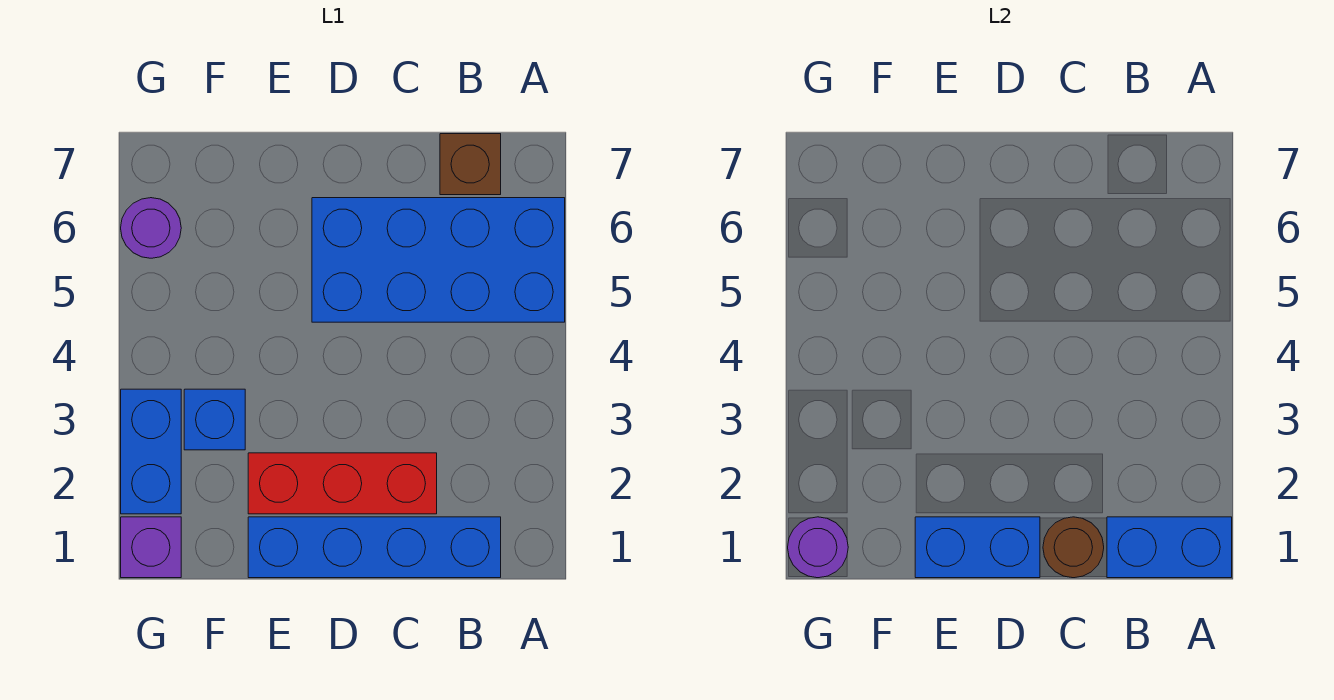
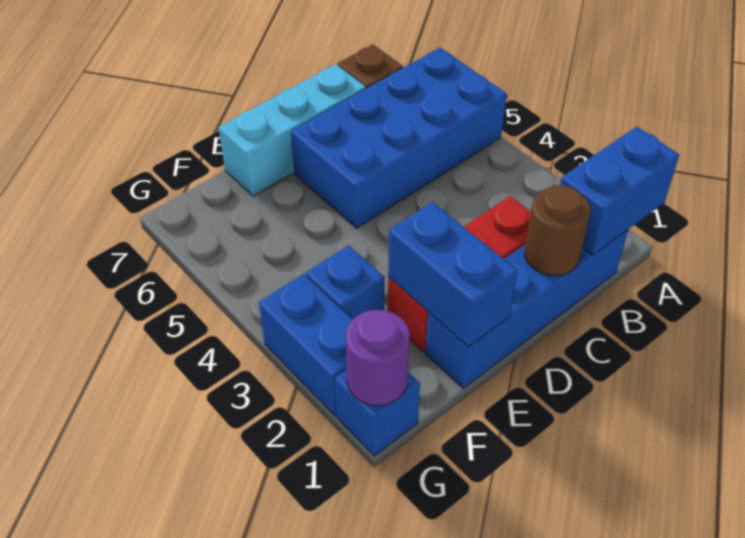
none -> cyan brick C7:E7 level 1
blue brick D1:E1 level 2 -> blue brick E1:E2 level 2
purple brick G1 level 1 -> blue brick G1 level 1
purple round brick G6 level 1 -> none

